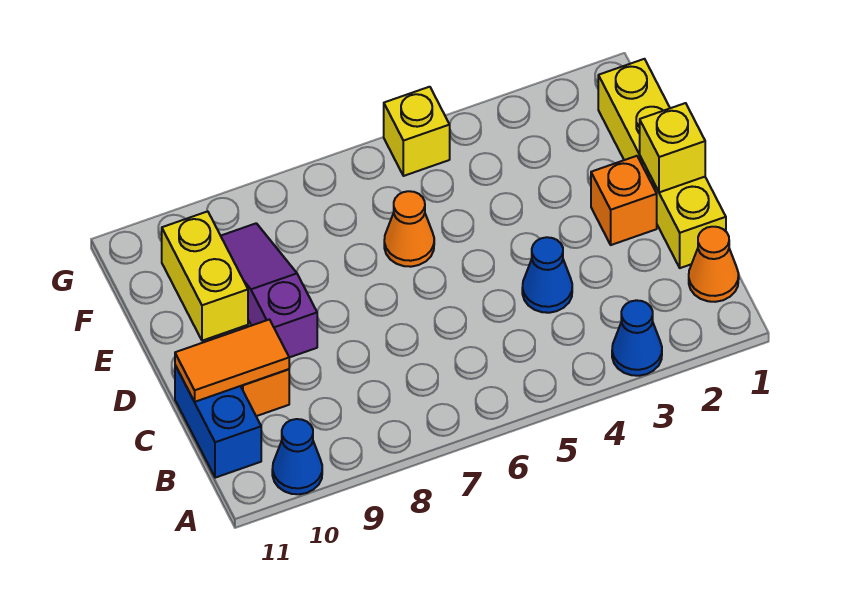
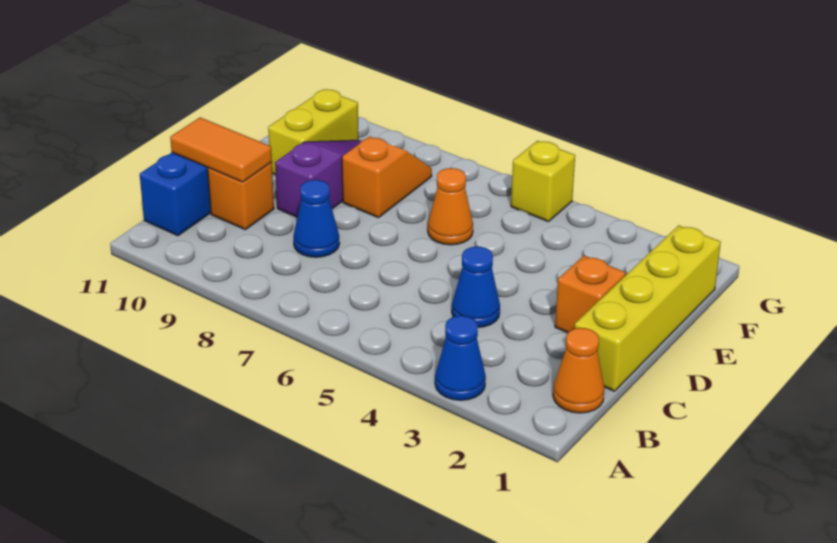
blue cone A10 level 1 -> blue cone C8 level 1
yellow brick D1 level 2 -> none
none -> orange slope E8:F8 level 1 top E

